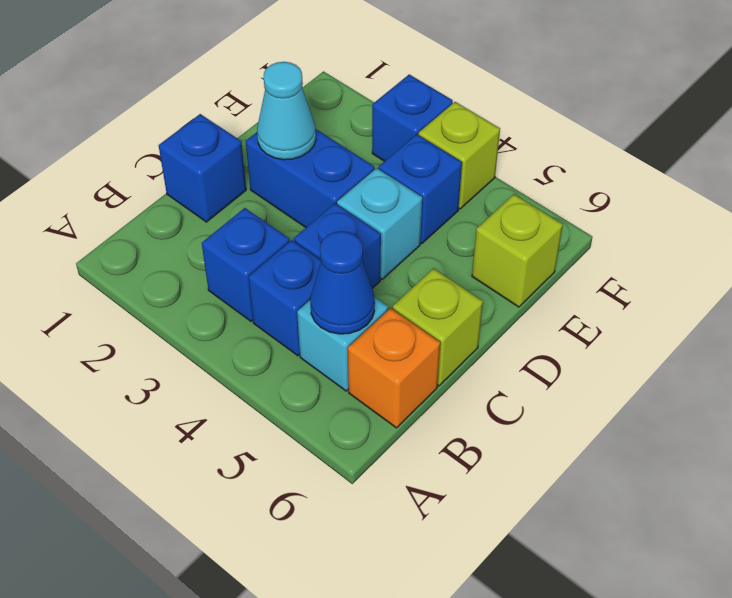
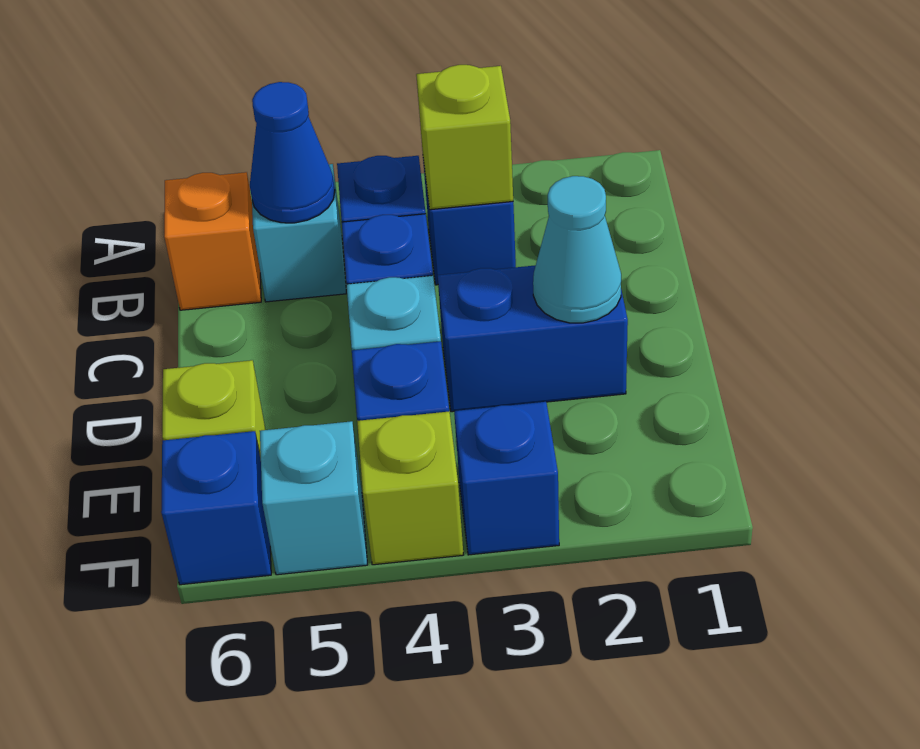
blue brick C1 level 1 -> blue brick F6 level 1
lime brick C6 level 1 -> lime brick B3 level 2
none -> cyan brick F5 level 1

